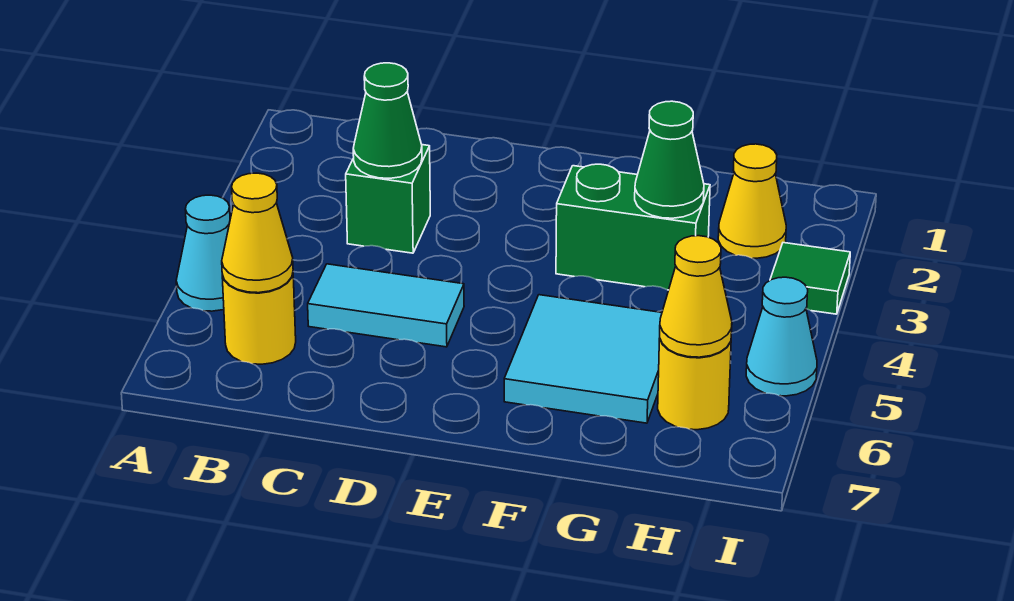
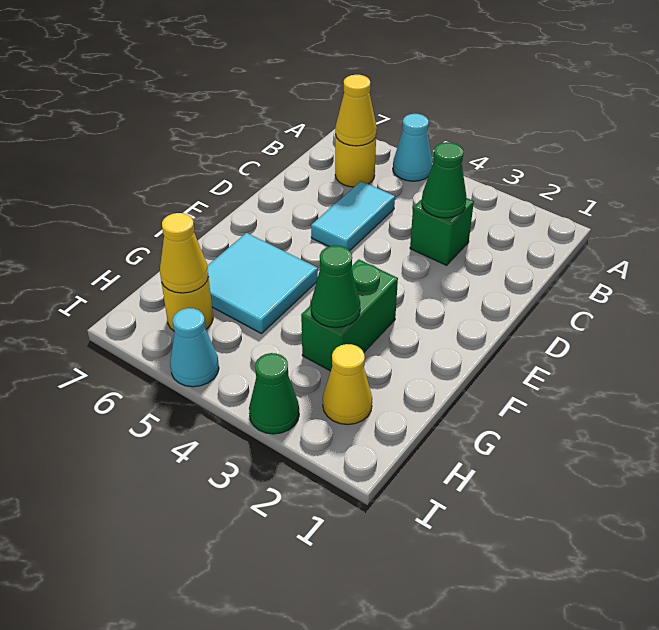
green tile I3 level 1 -> green cone I3 level 1

